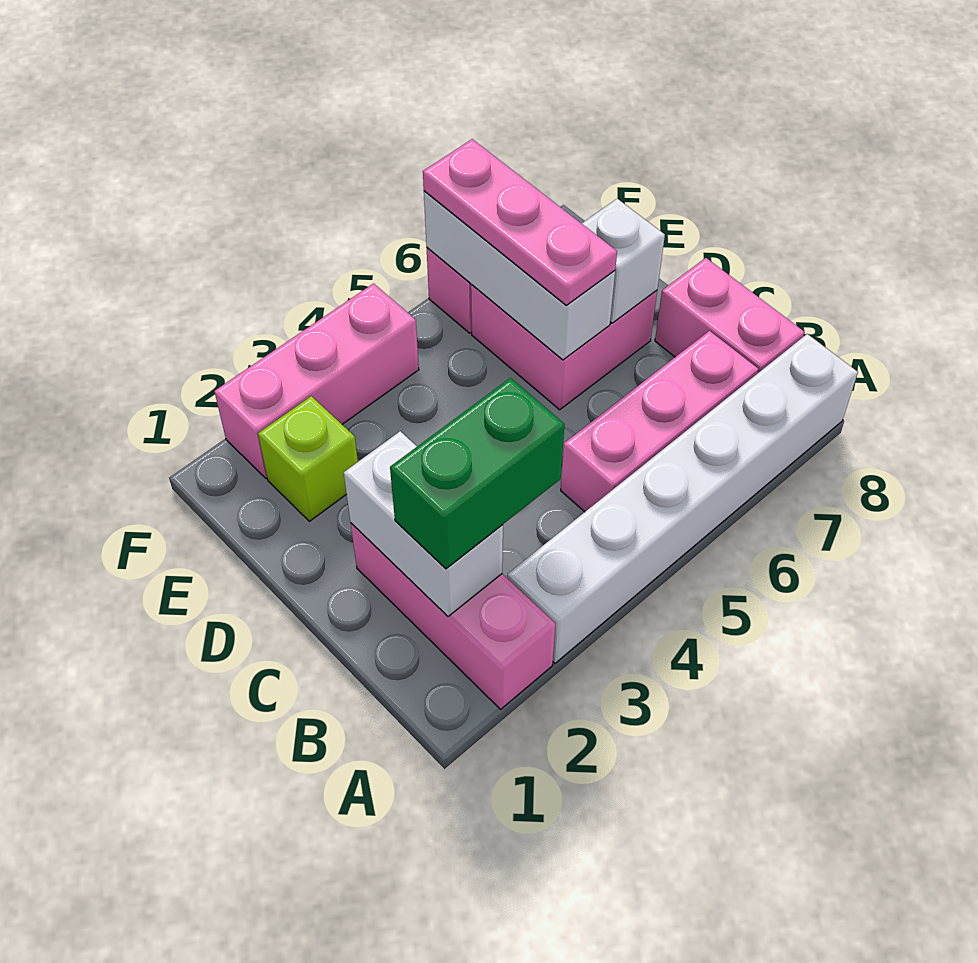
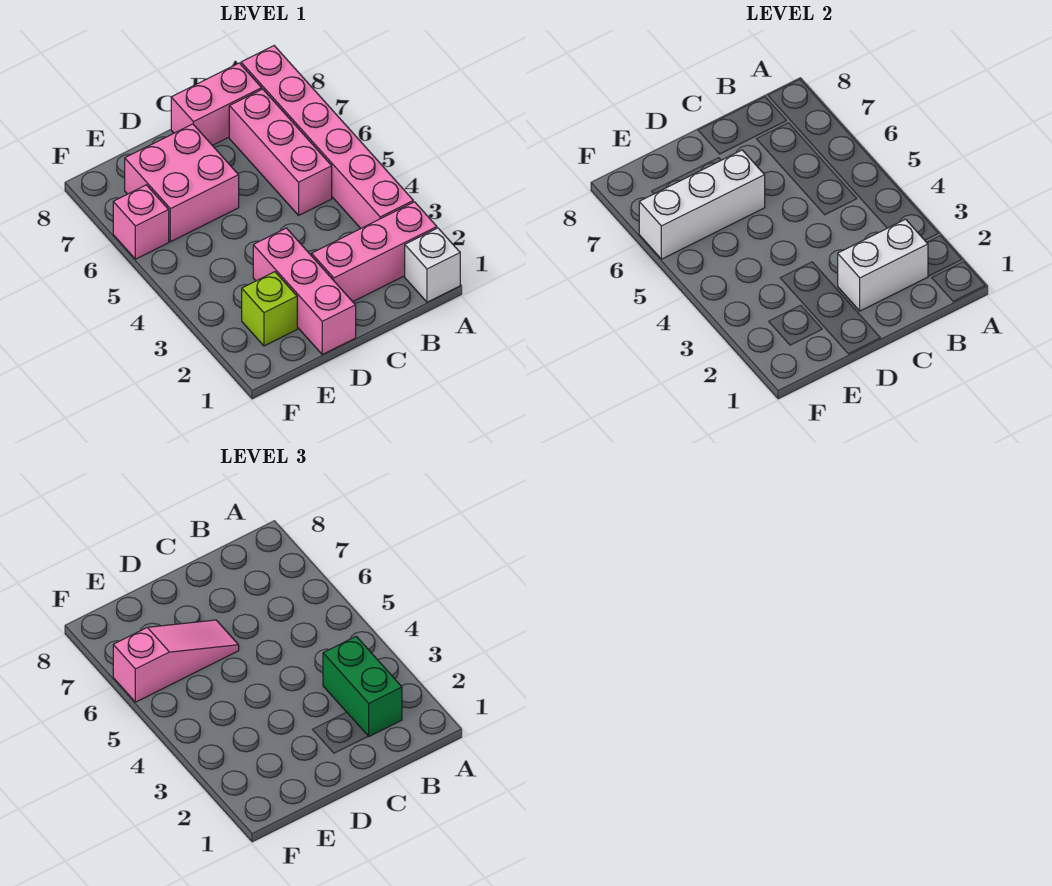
white brick A3:A8 level 1 -> pink brick A3:A8 level 1
pink plate D6:F6 level 3 -> pink slope D6:F6 level 3 top F
white brick D7 level 2 -> white brick A1 level 1
pink brick F2:F4 level 1 -> pink brick D1:D3 level 1

